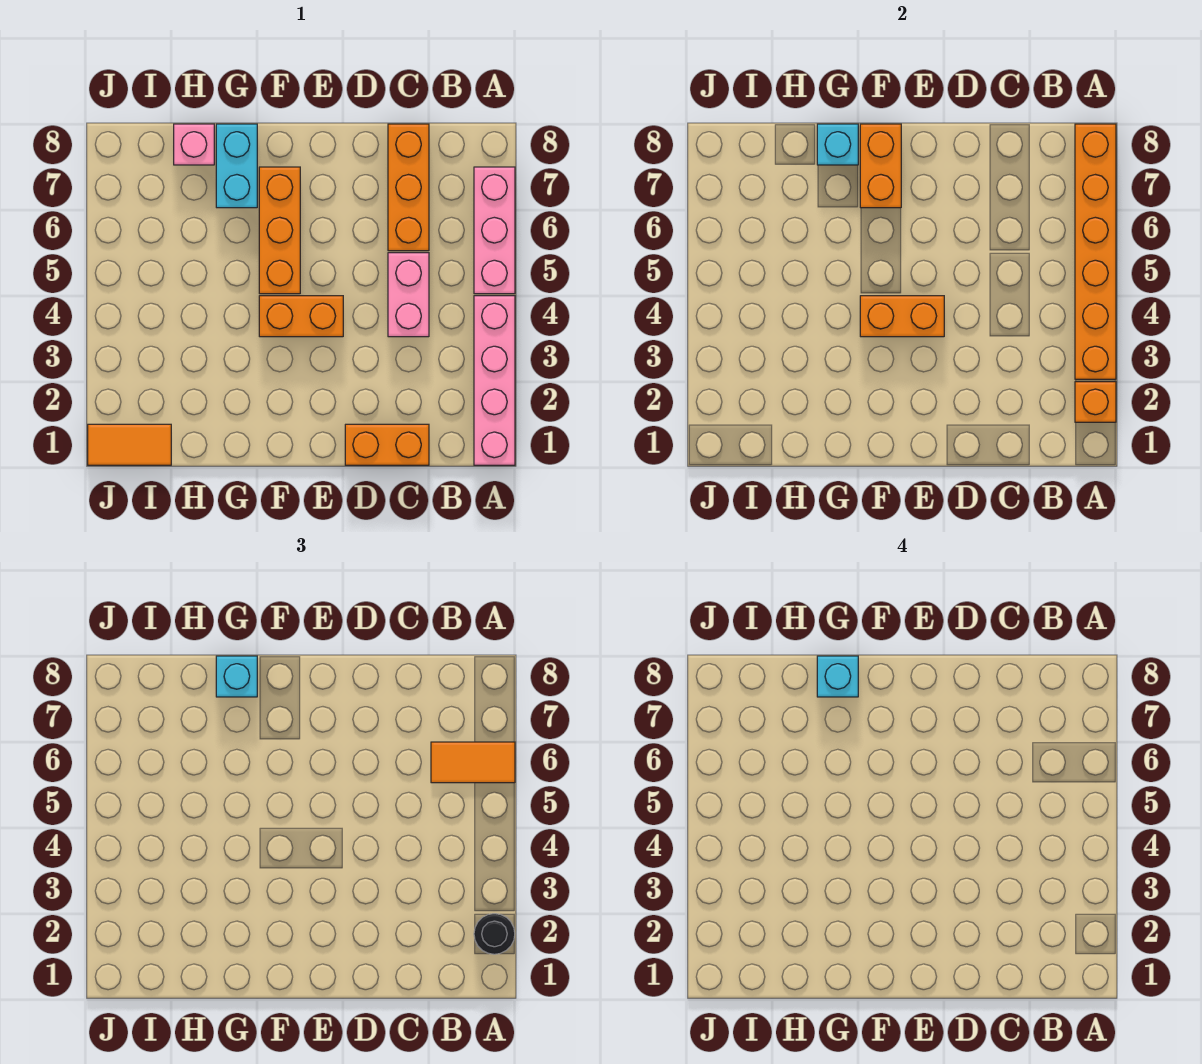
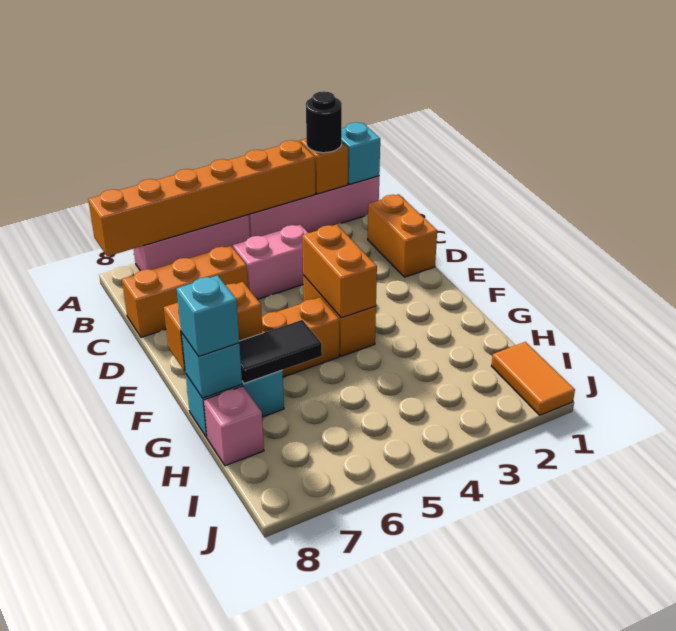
orange tile A6:B6 level 3 -> none
none -> black tile G6:G7 level 2
cyan brick G8 level 4 -> cyan brick A1 level 2

